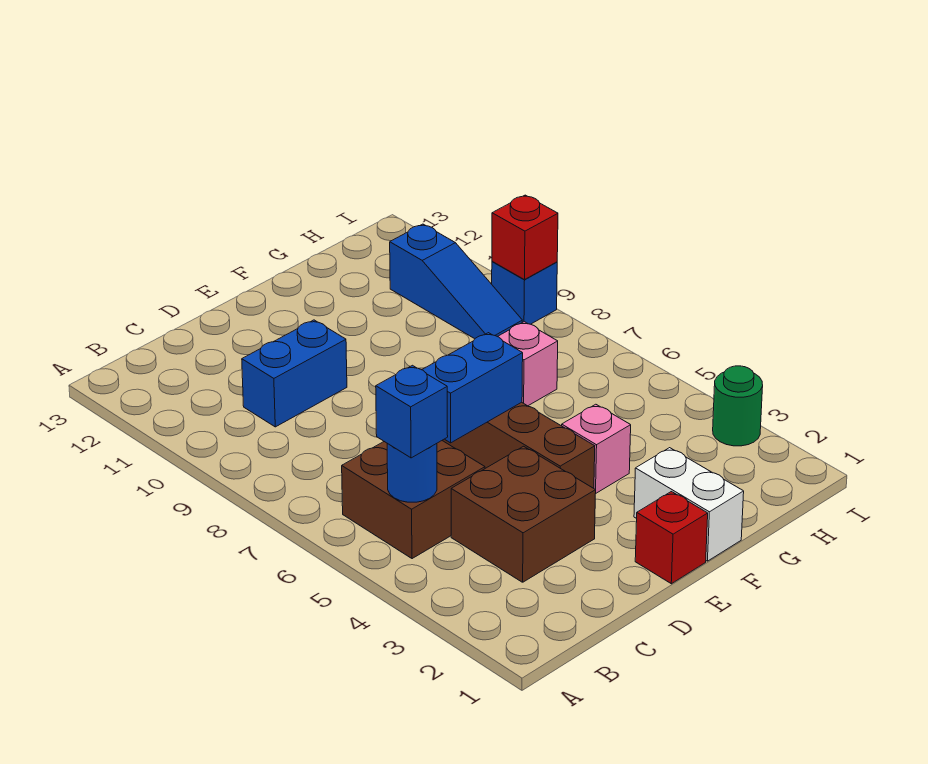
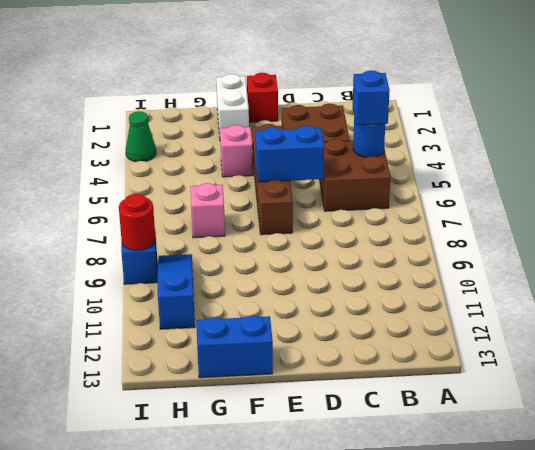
blue brick C10:D10 level 1 -> blue brick F13:G13 level 1
green round brick I3 level 1 -> green cone I3 level 1
red brick I9 level 2 -> red round brick I9 level 2

